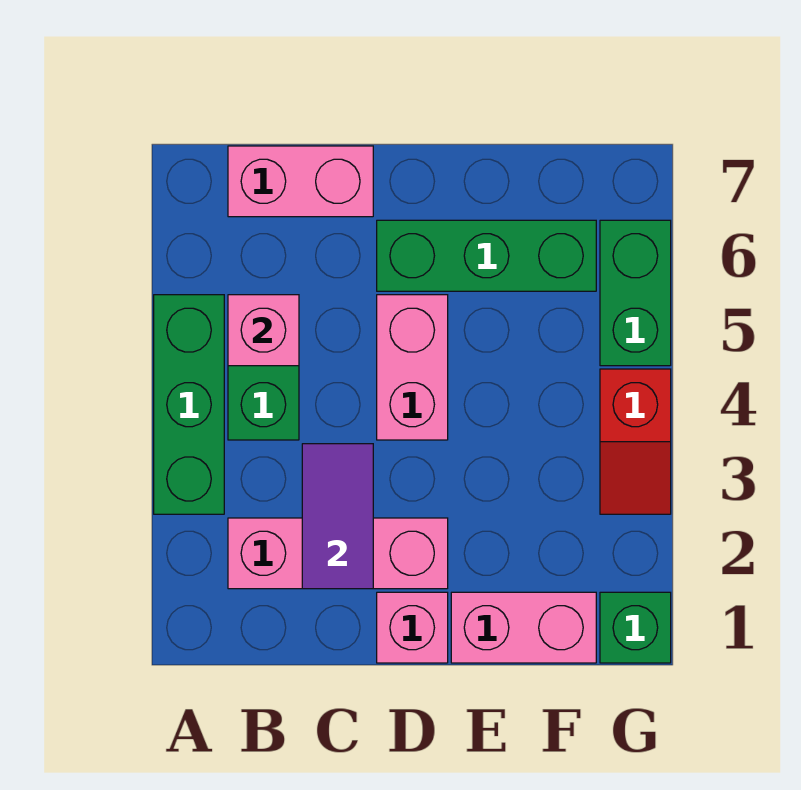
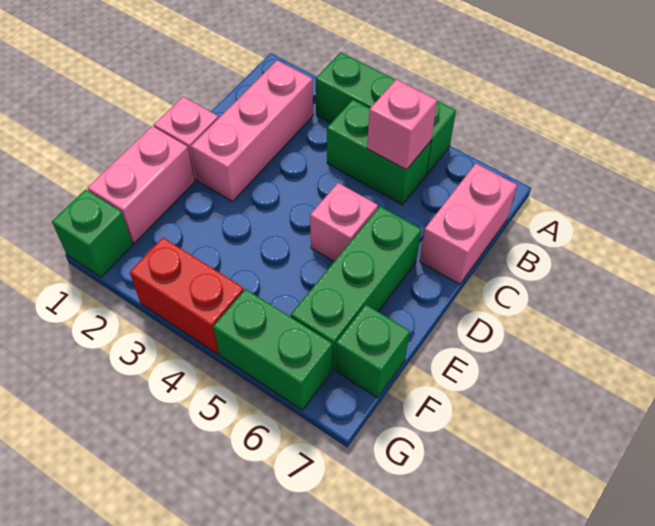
purple tile C2:C3 level 2 -> none
pink brick D4:D5 level 1 -> pink brick D5 level 1
none -> green brick F7 level 1
red slope G3:G4 level 1 top 4 -> red brick G3:G4 level 1

